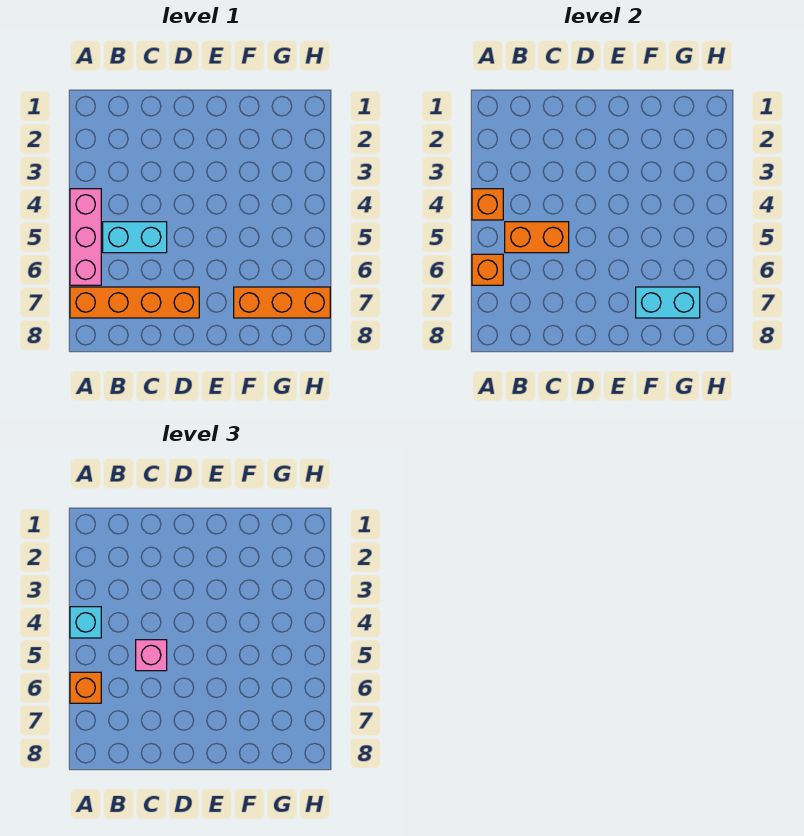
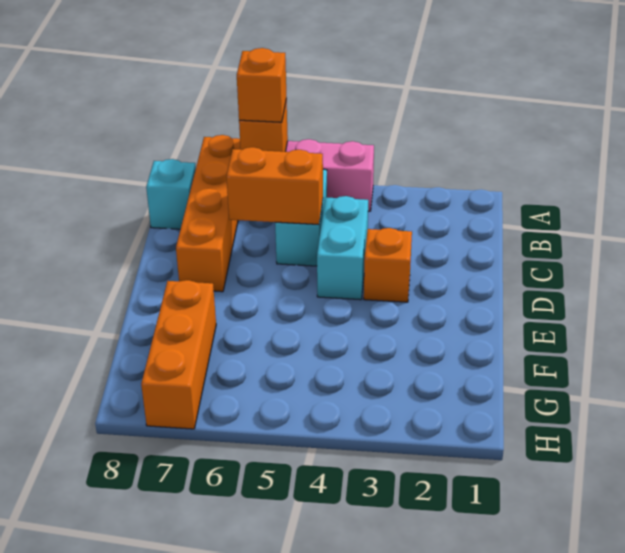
orange brick A4 level 2 -> orange brick D3 level 1
cyan brick A4 level 3 -> cyan brick B8 level 1
orange brick B5:C5 level 2 -> orange brick C5:C6 level 2
pink brick C5 level 3 -> none
cyan brick F7:G7 level 2 -> cyan brick C4:D4 level 1

